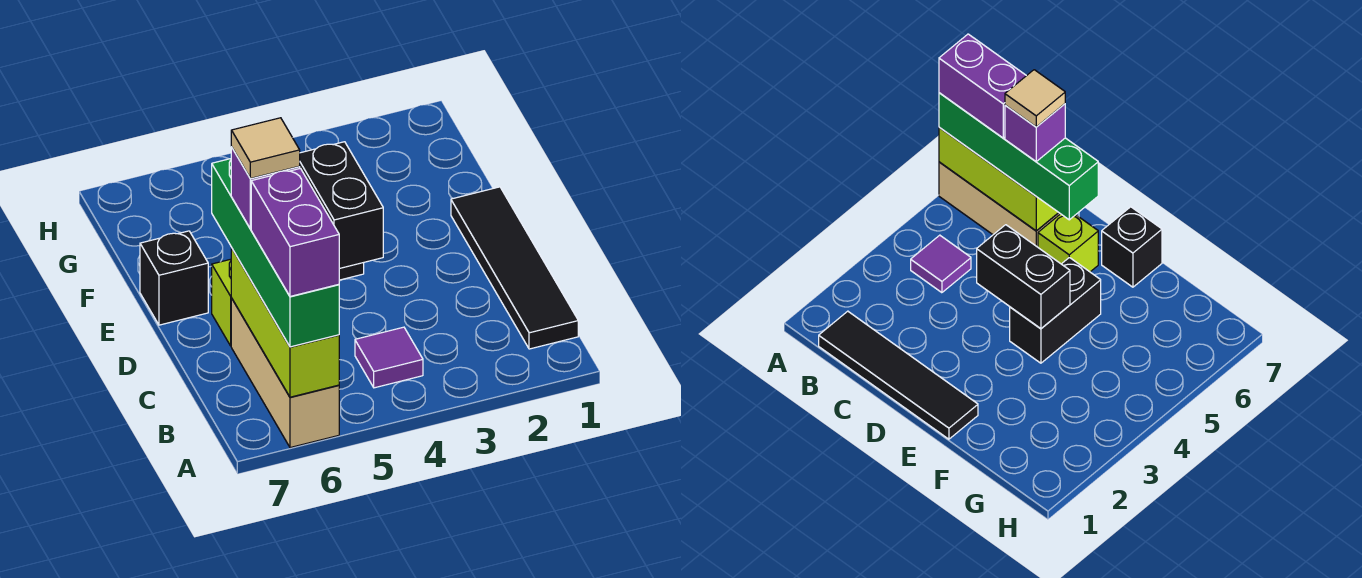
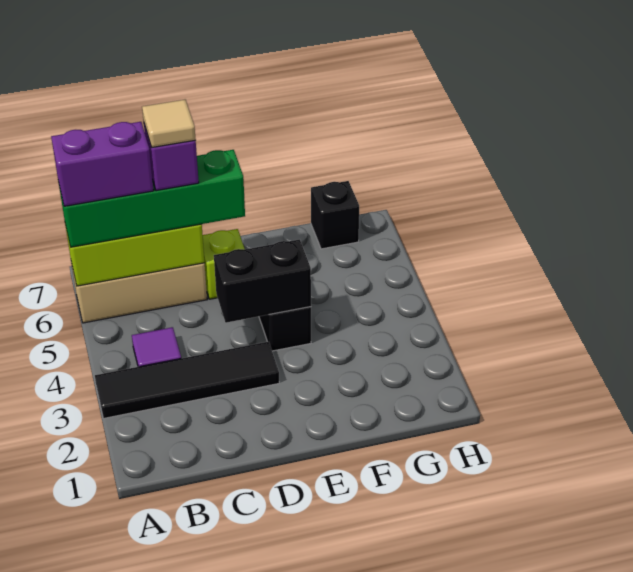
black tile B1:E1 level 1 -> black tile A3:D3 level 1
black brick E7 level 1 -> black brick G7 level 1

